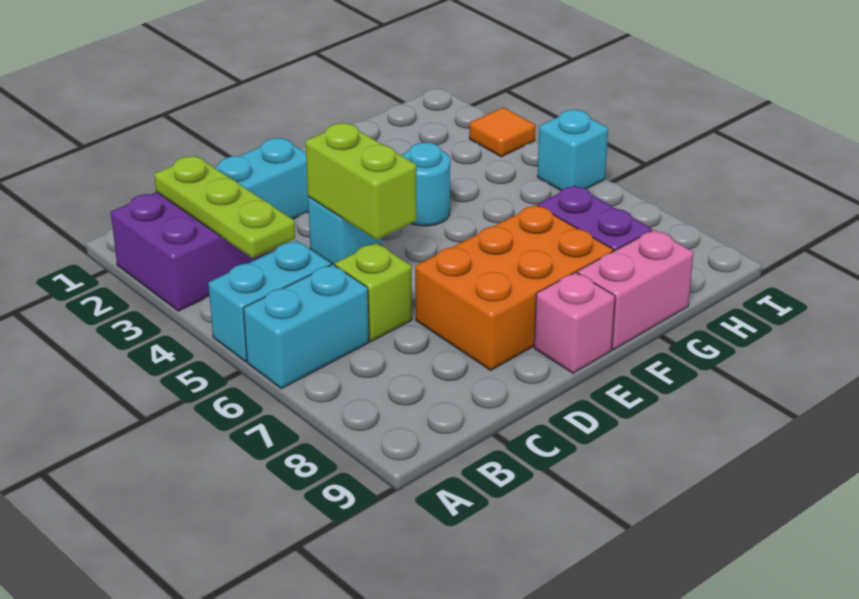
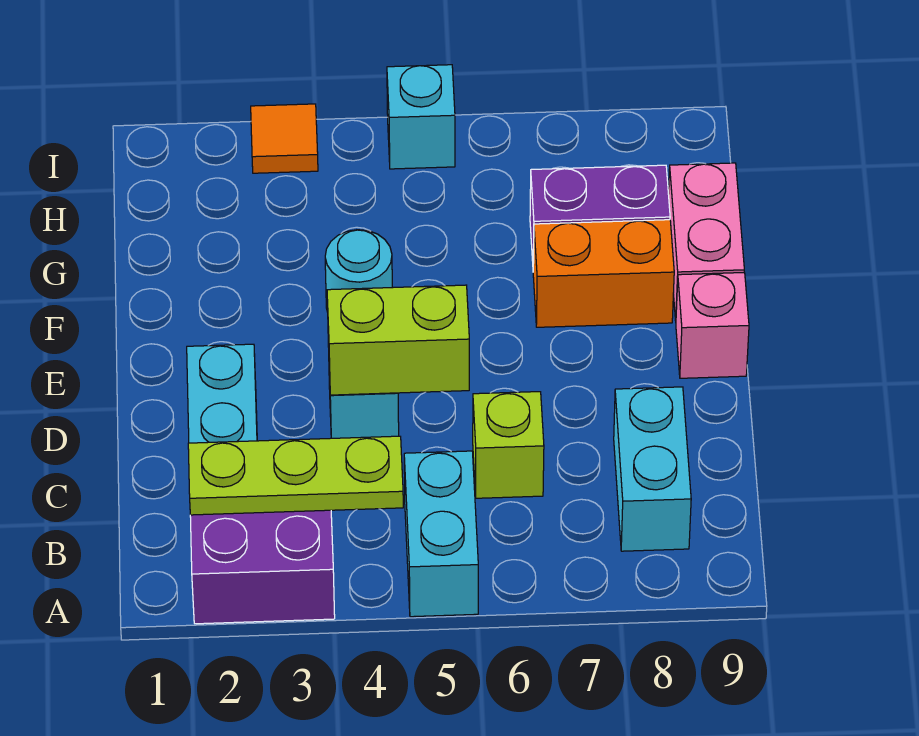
cyan brick A6:B6 level 1 -> cyan brick B8:C8 level 1
orange brick D7:F8 level 1 -> orange brick F7:F8 level 1

